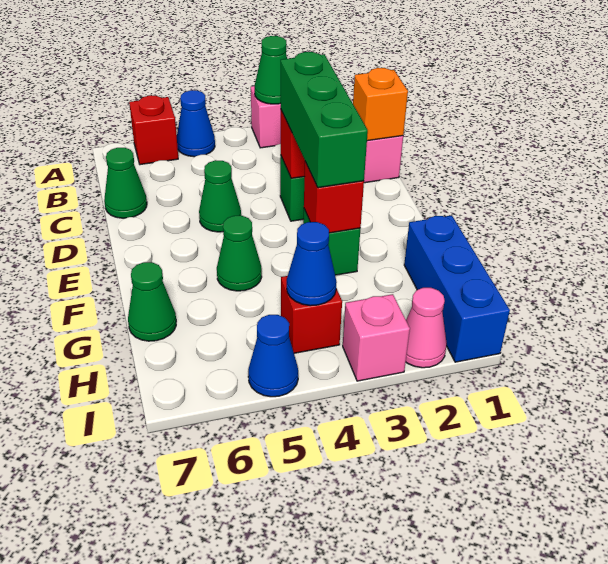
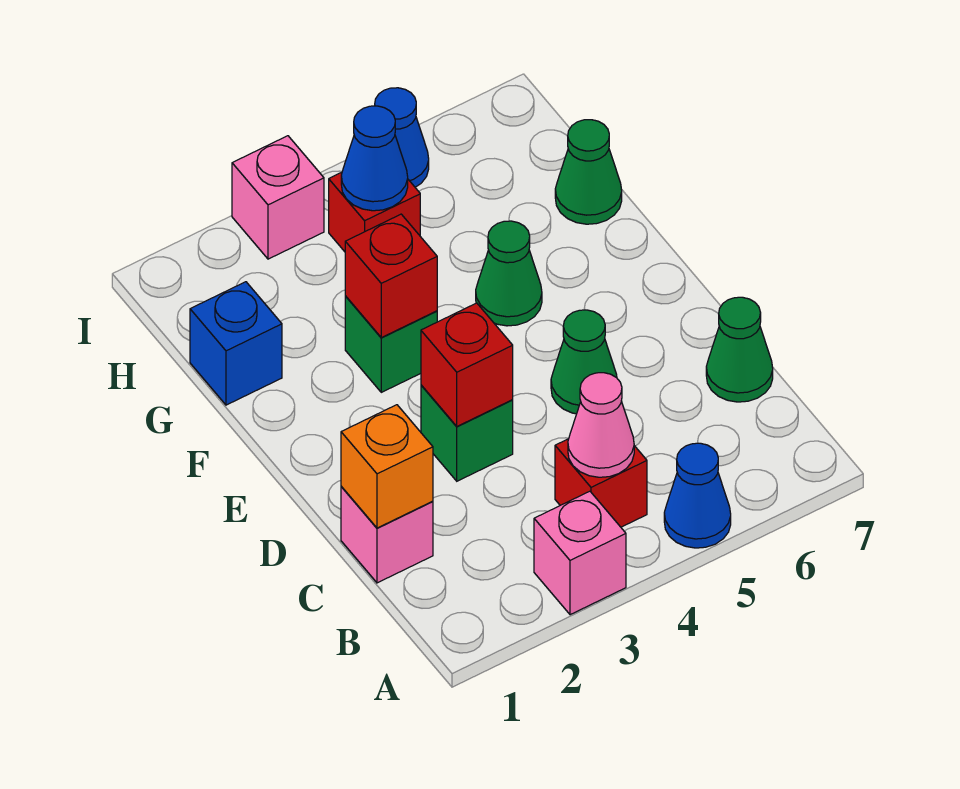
green cone A3 level 2 -> none
red brick A6 level 1 -> red brick B4 level 1
green brick D3:F3 level 3 -> none
blue brick G1:I1 level 1 -> blue brick G1 level 1
pink cone I2 level 1 -> pink cone B4 level 2

